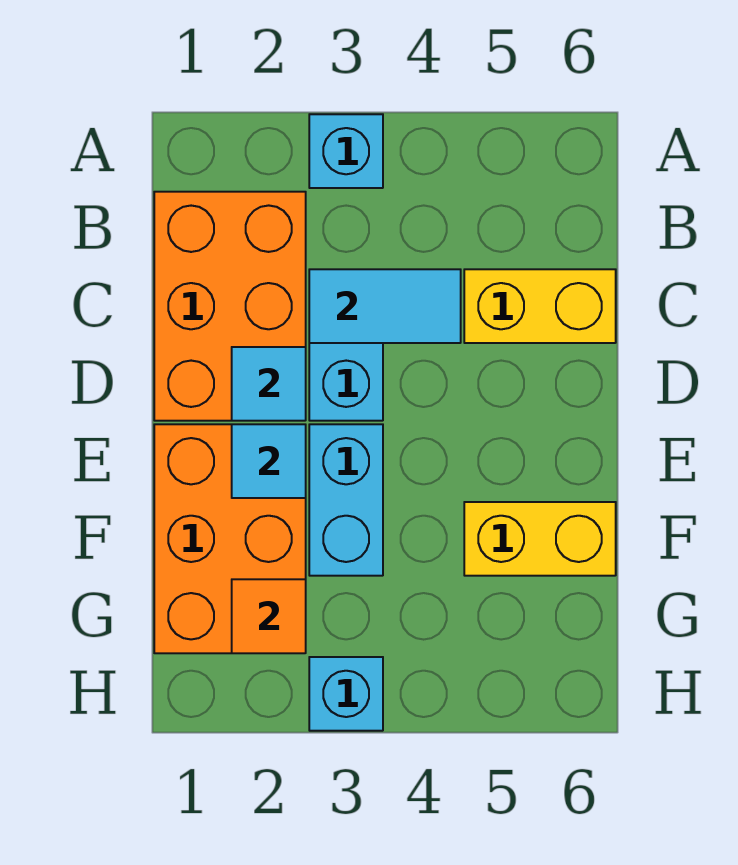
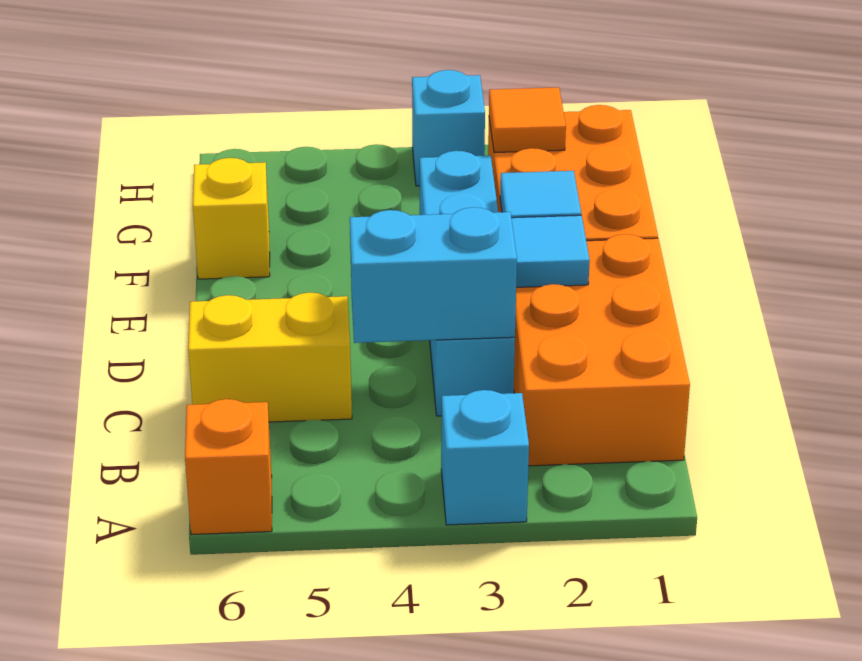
none -> orange brick A6 level 1
cyan tile C3:C4 level 2 -> cyan brick C3:C4 level 2
yellow brick F5:F6 level 1 -> yellow brick F6 level 1

